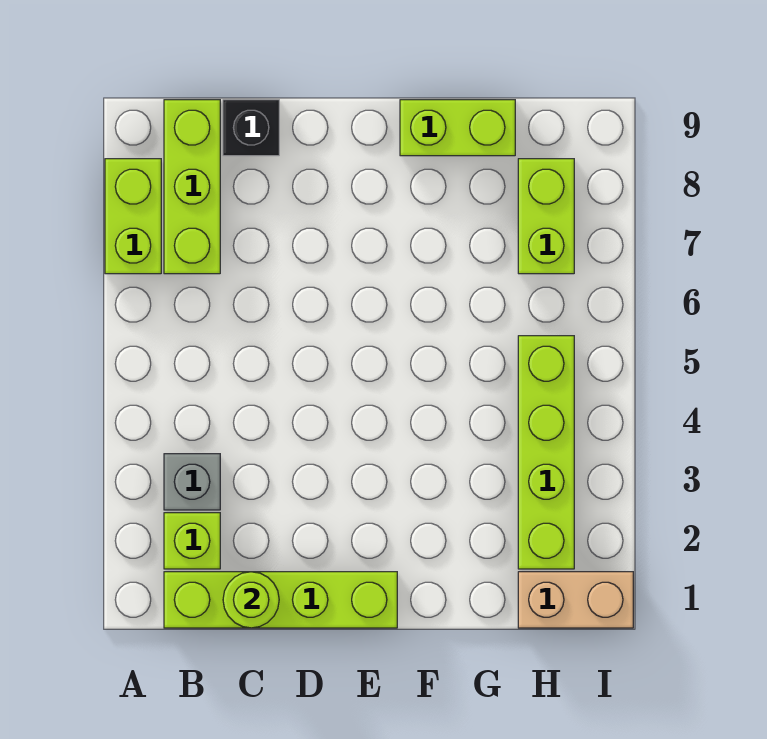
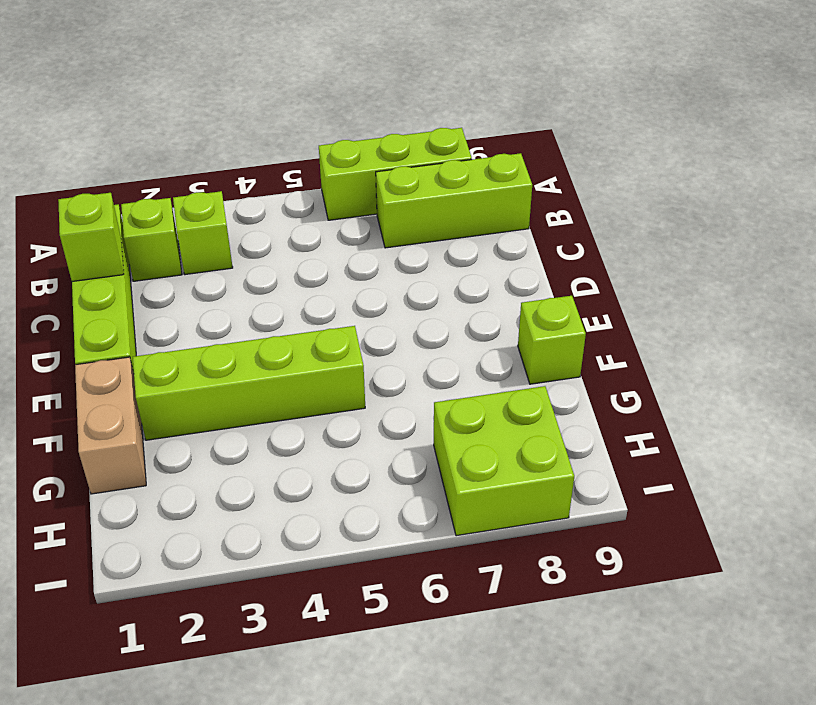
lime brick A7:A8 level 1 -> lime brick A6:A8 level 1
grey brick B3 level 1 -> lime brick B3 level 1
lime round brick C1 level 2 -> lime brick C1 level 2
black brick C9 level 1 -> none
lime brick F9:G9 level 1 -> lime brick F9 level 1
tan brick H1:I1 level 1 -> tan brick F1:G1 level 1
lime brick H2:H5 level 1 -> lime brick F2:F5 level 1
lime brick H7:H8 level 1 -> lime brick H7:I8 level 1

